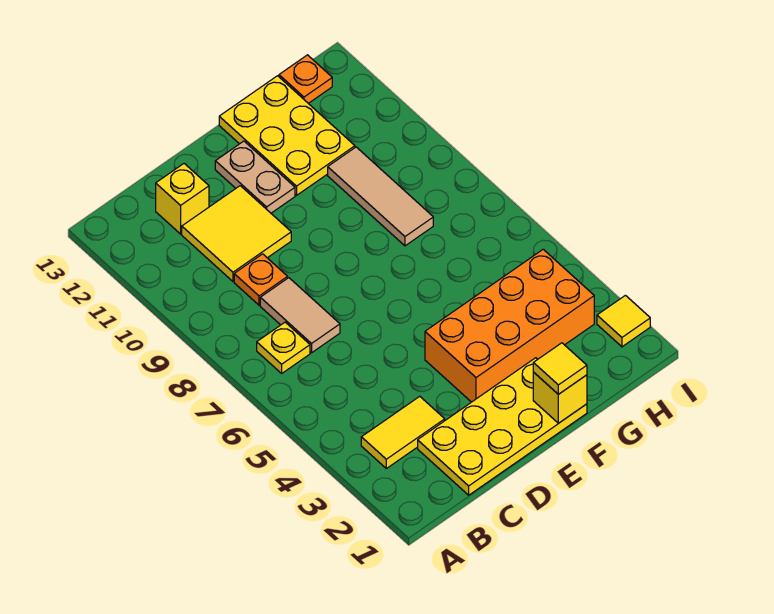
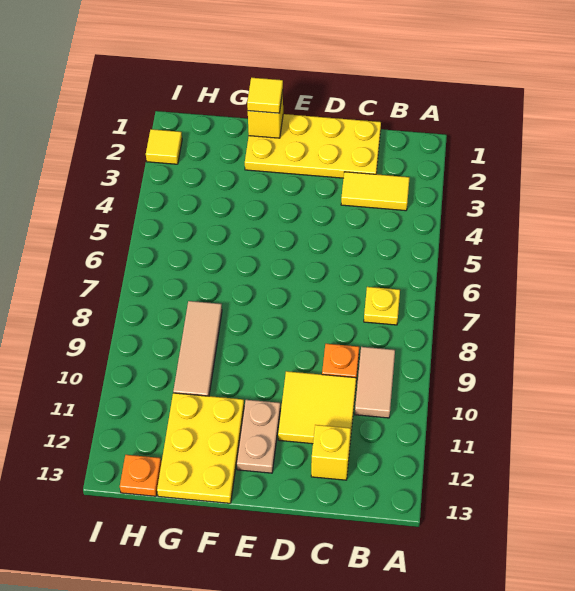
tan tile C7:C8 level 1 -> tan tile B9:B10 level 1
orange brick E3:H4 level 1 -> none

